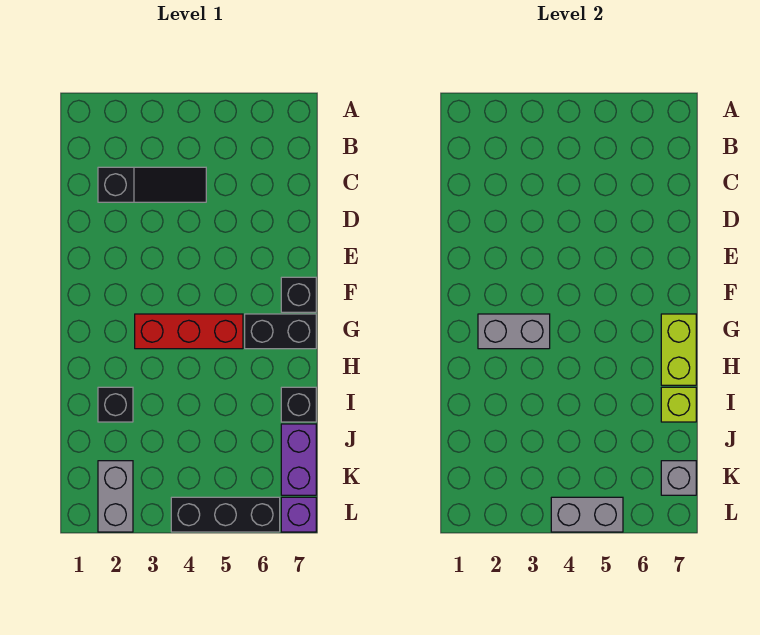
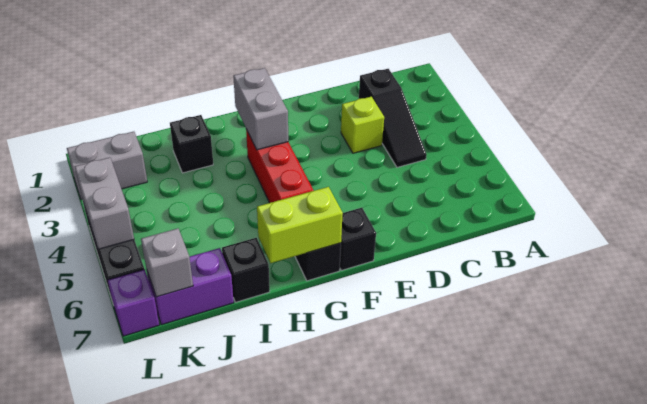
lime brick I7 level 2 -> lime brick D3 level 1

